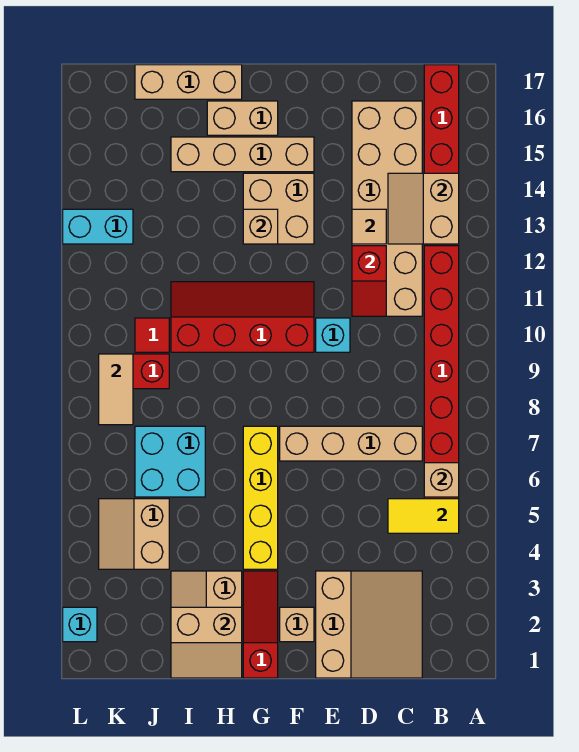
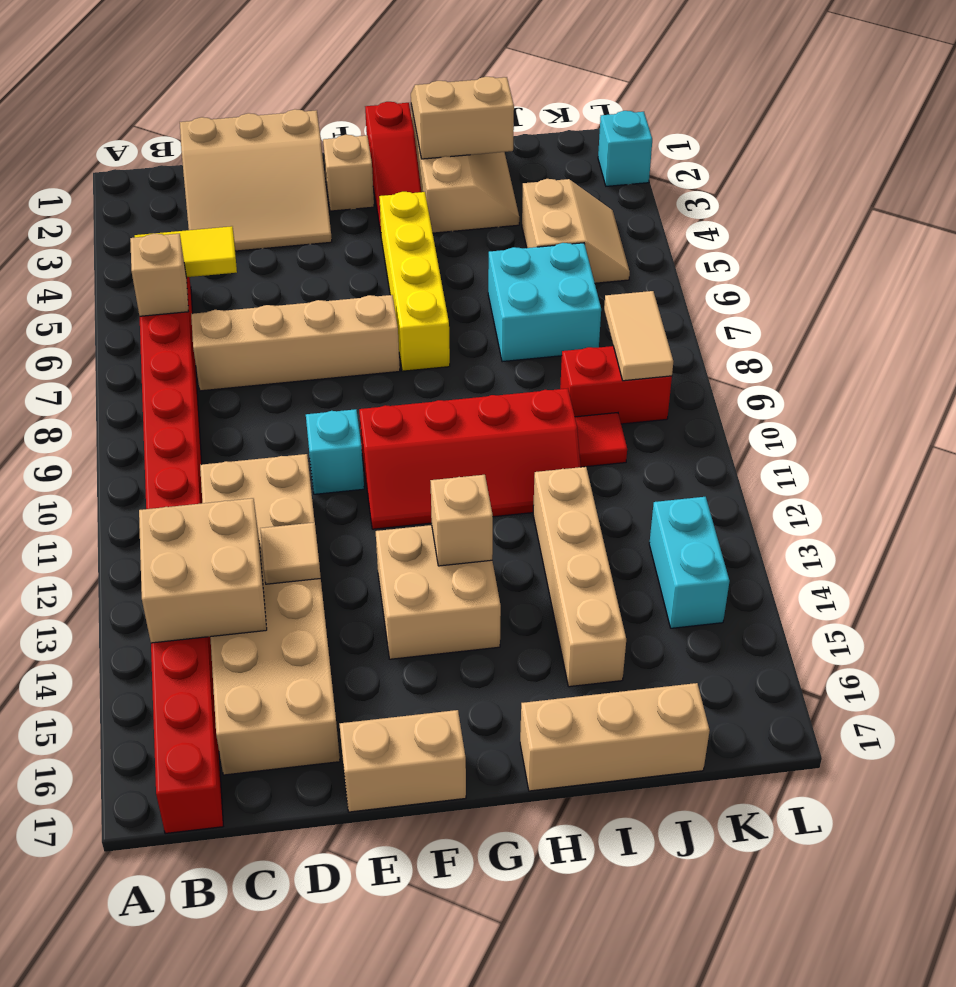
tan slope B13:C14 level 2 top B -> tan brick B13:C14 level 2
tan slope C1:E3 level 1 top E -> tan slope C1:E3 level 1 top 1
red slope D11:D12 level 2 top 12 -> none
tan brick F15:I15 level 1 -> tan brick I12:I15 level 1
tan brick G16:H16 level 1 -> tan brick E17:F17 level 1
cyan brick K13:L13 level 1 -> cyan brick K13:K14 level 1

